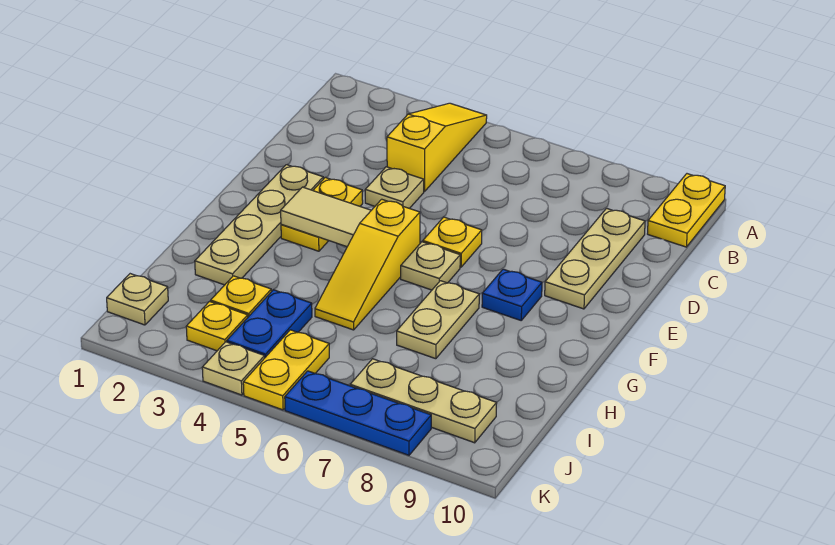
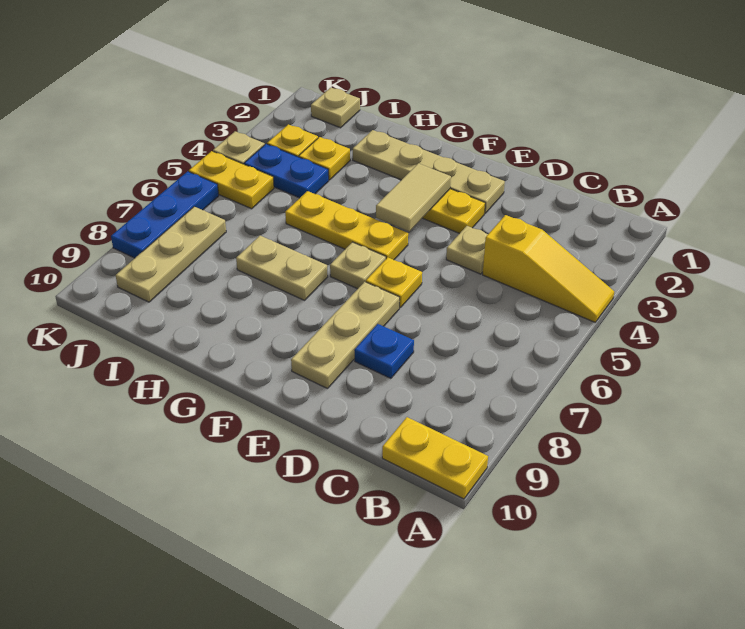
tan plate C9:E9 level 1 -> tan plate E7:E9 level 1
yellow slope F5:H5 level 1 top F -> yellow plate F5:H5 level 1
blue plate F8 level 1 -> blue plate D8 level 1

